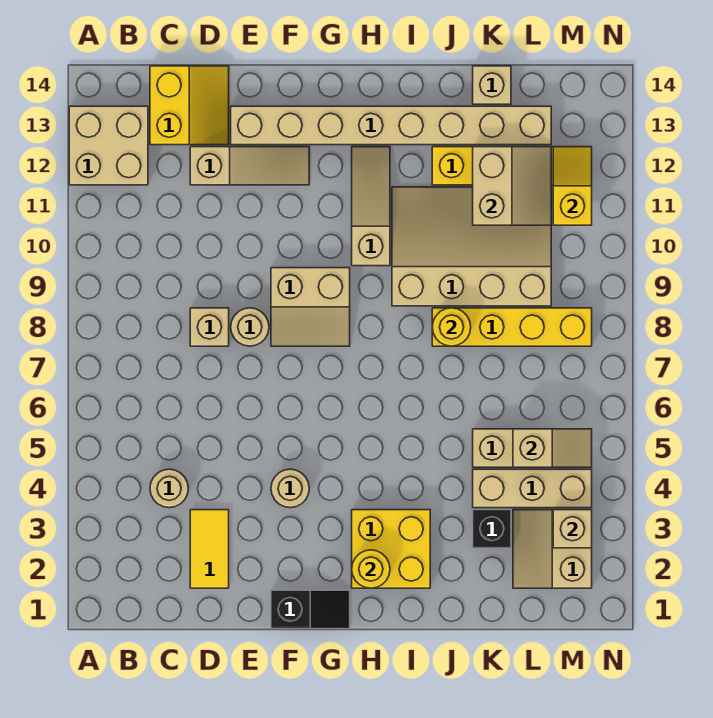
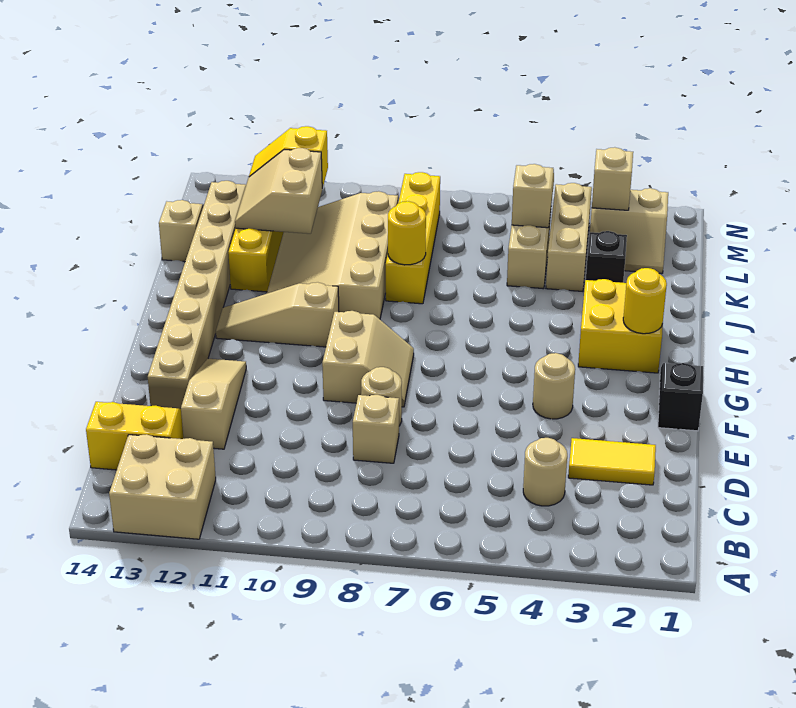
tan slope K11:L12 level 2 top K -> tan slope K11:L12 level 2 top 11

